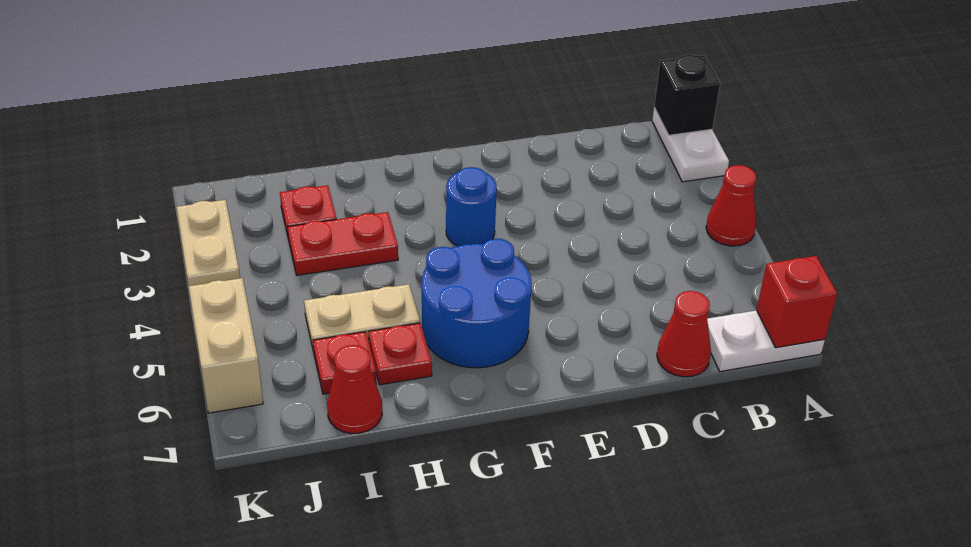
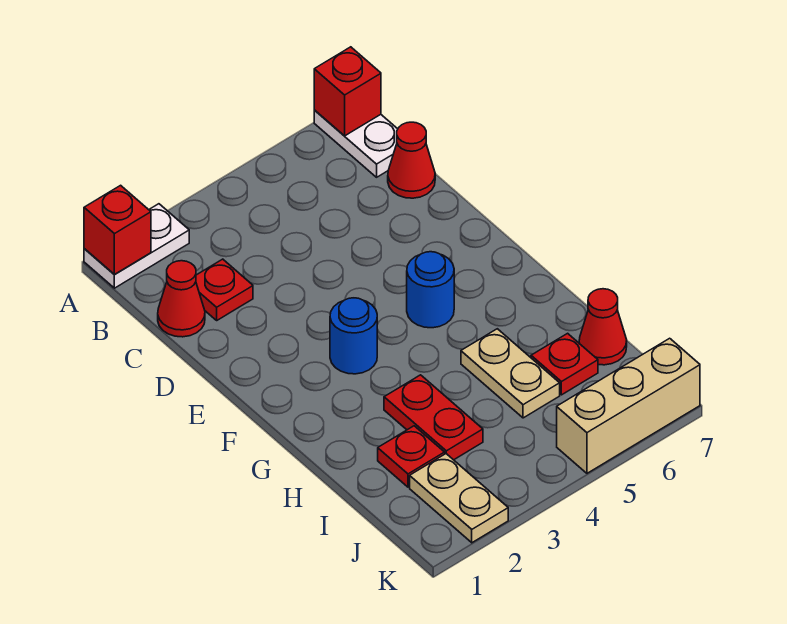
black brick A1 level 2 -> red brick A1 level 2
red cone A4 level 1 -> red cone C1 level 1
blue round brick F5:G6 level 1 -> blue round brick F5 level 1
red plate H6 level 1 -> red plate C2 level 1
tan plate K2:K3 level 1 -> tan plate J2:K2 level 1
tan brick K5:K6 level 1 -> tan brick K5:K7 level 1

